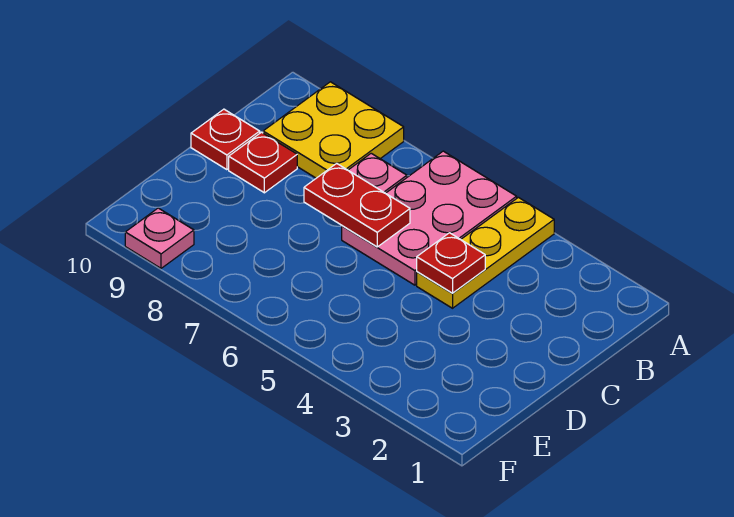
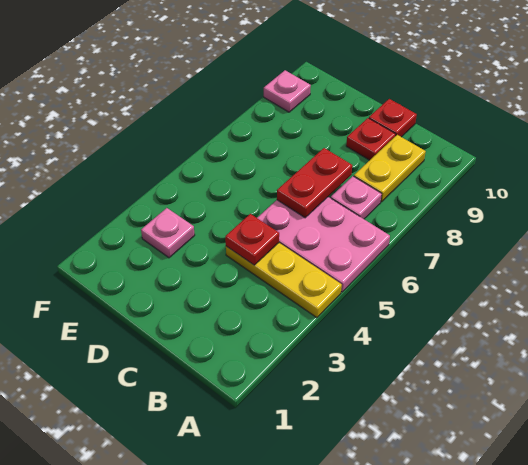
yellow plate A8:B9 level 1 -> yellow plate B8:B9 level 1
none -> pink plate E3 level 1

